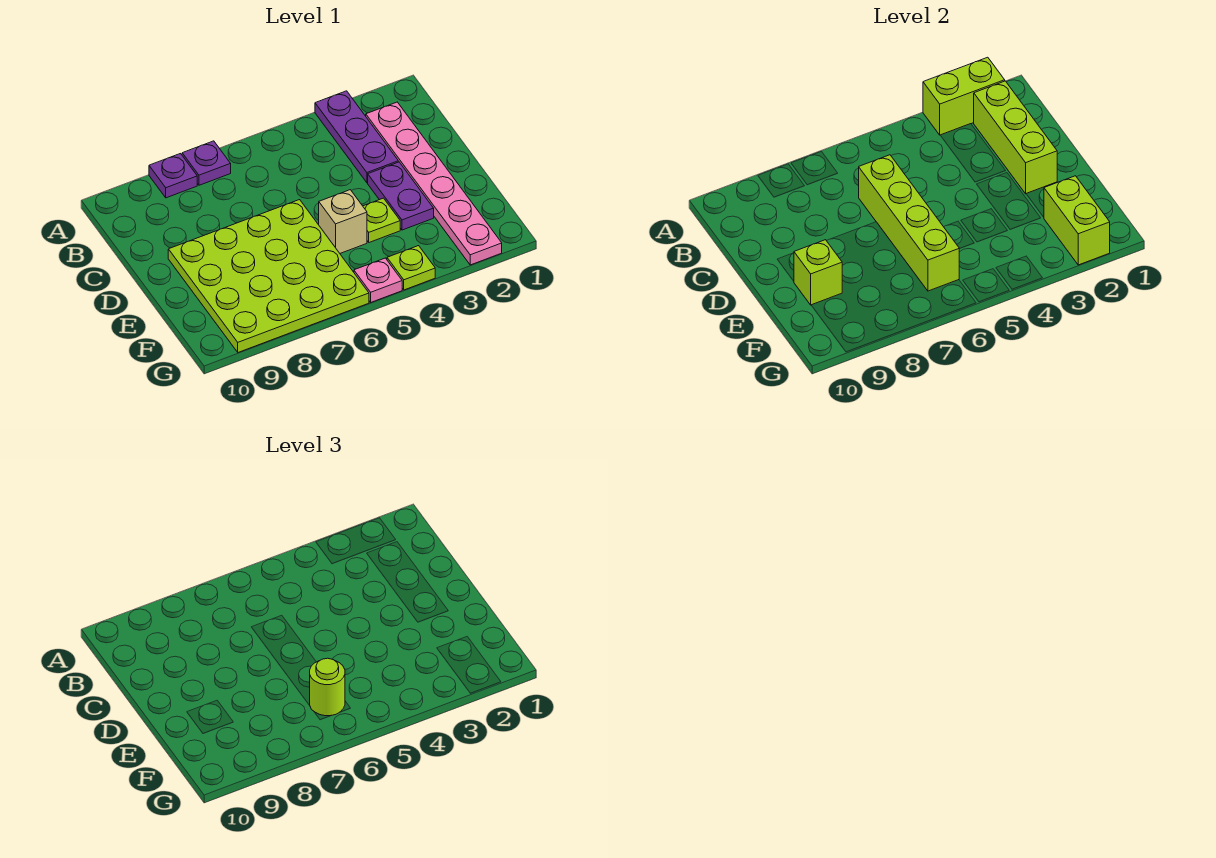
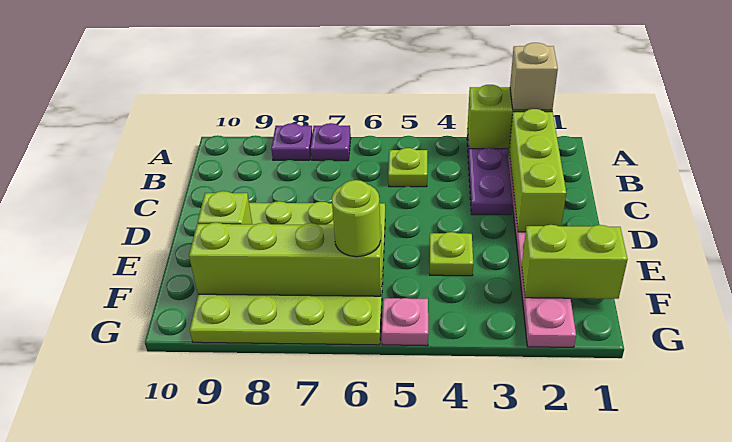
lime brick C6:F6 level 2 -> lime brick F6:F9 level 2
purple plate D3:E3 level 1 -> none
tan brick E5 level 1 -> tan brick A2 level 3
lime brick F2:G2 level 2 -> lime brick F1:F2 level 2
lime plate G4 level 1 -> lime plate B5 level 1

